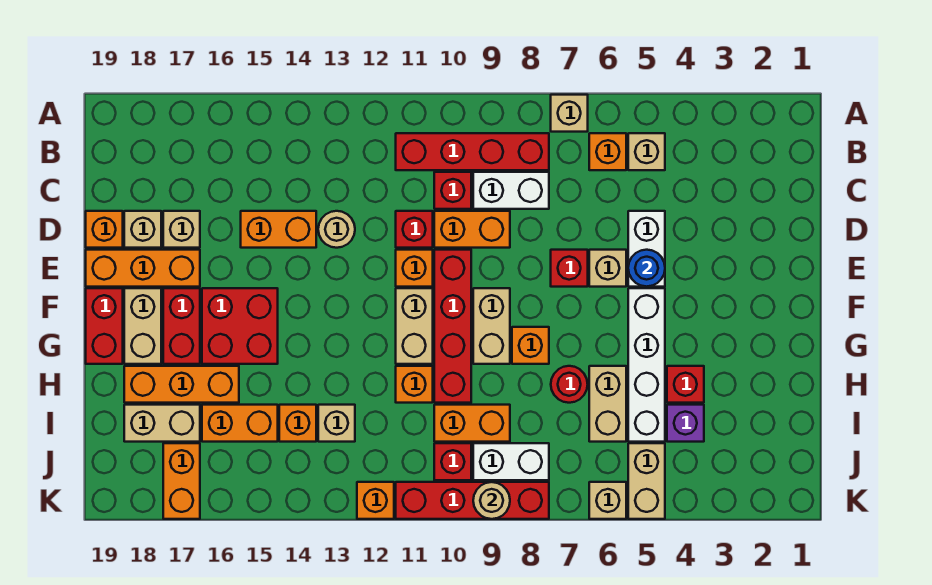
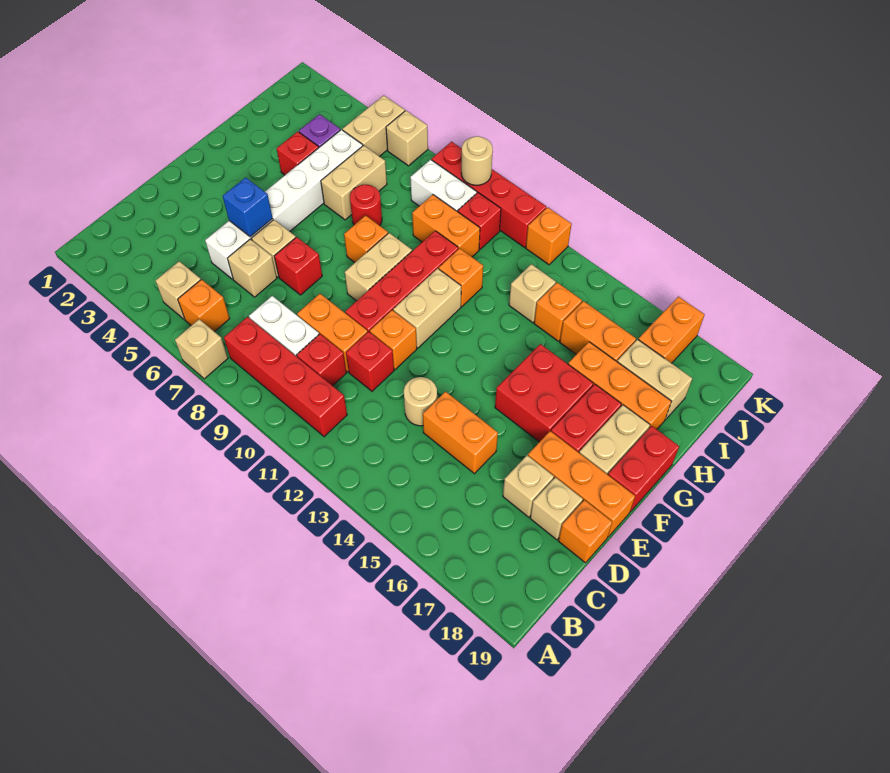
none -> tan brick D6 level 1
blue round brick E5 level 2 -> blue brick E5 level 2

